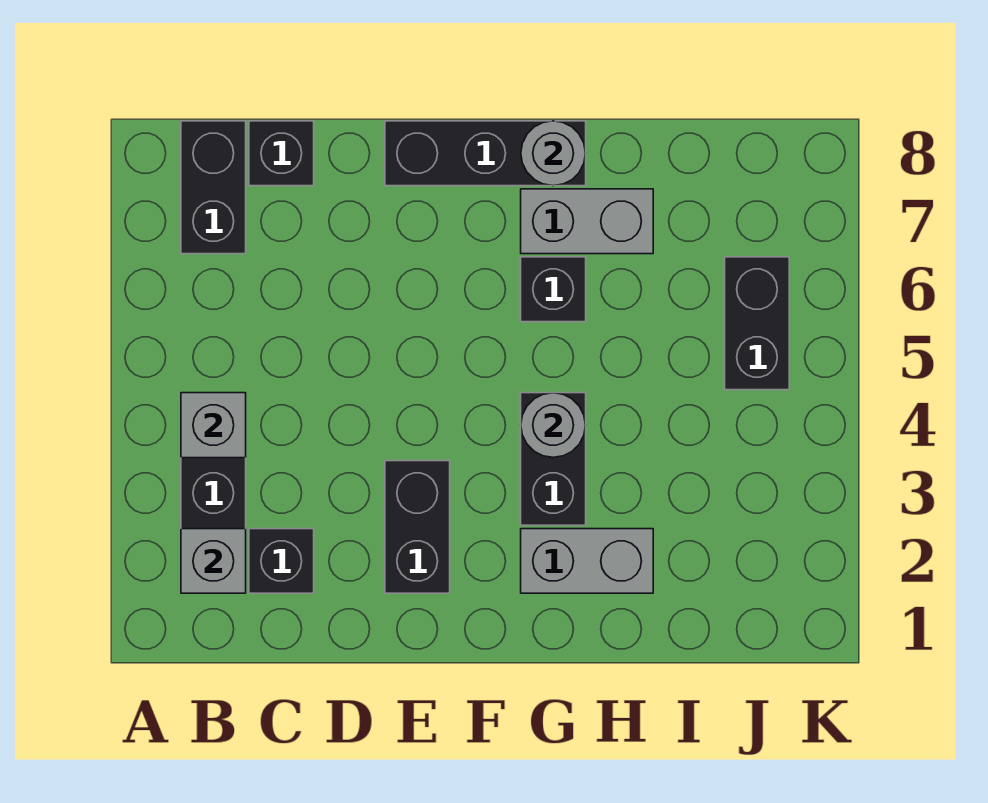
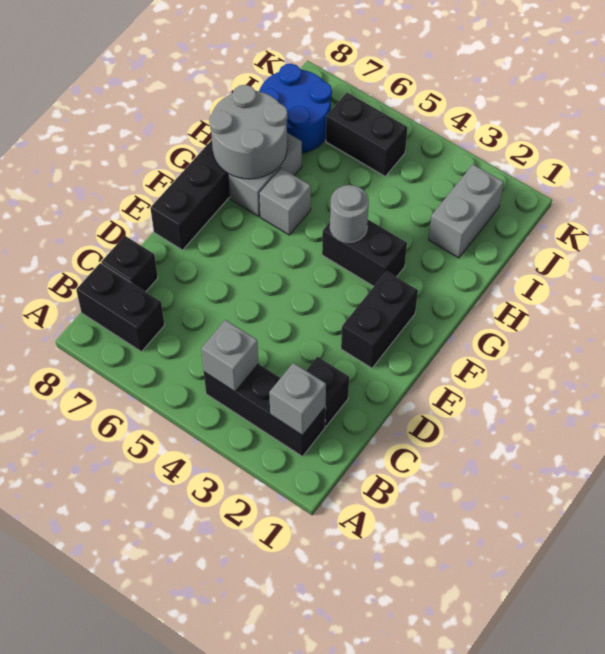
black brick E2:E3 level 1 -> black brick E2:F2 level 1
grey brick G2:H2 level 1 -> grey brick I2:J2 level 1
black brick G6 level 1 -> grey brick G6 level 1
grey round brick G8 level 2 -> grey round brick G7:H8 level 2
none -> blue round brick I7:J8 level 1

